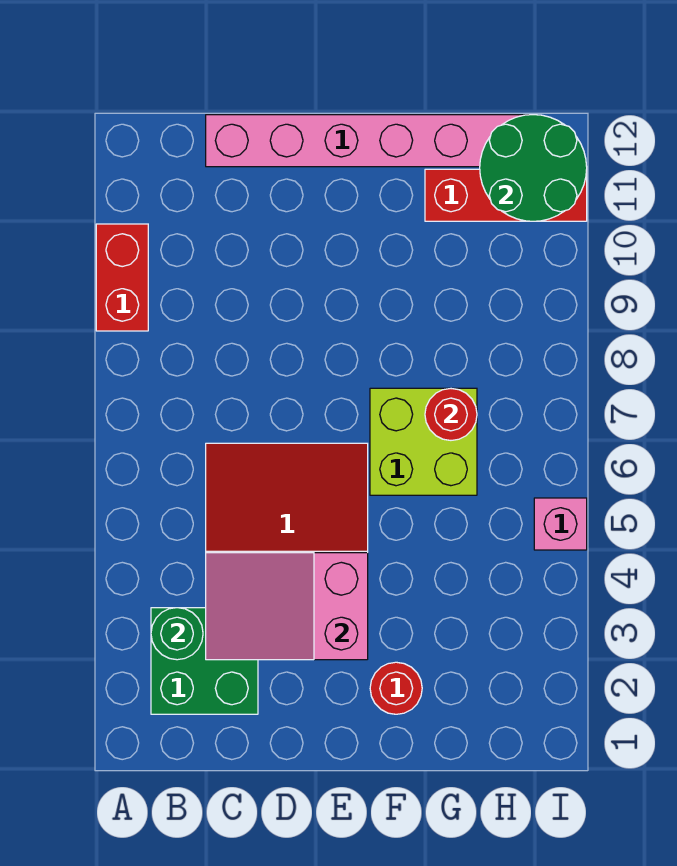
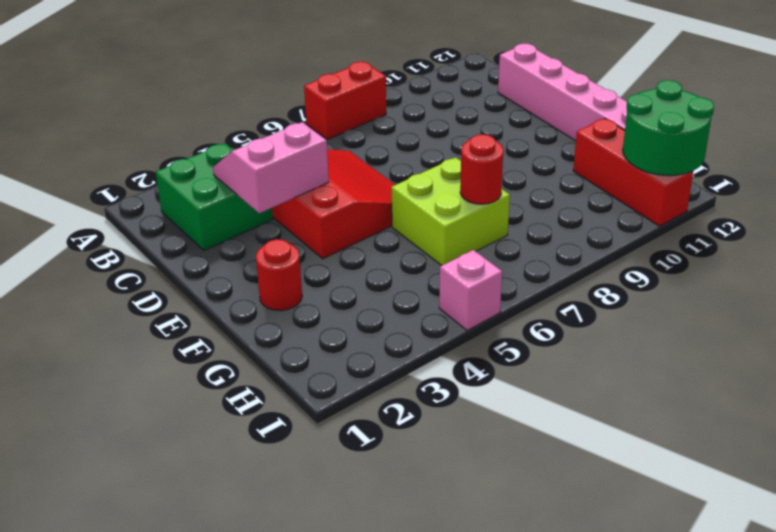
red brick A9:A10 level 1 -> red brick A7:A8 level 1
green round brick B3 level 2 -> none
pink slope C3:E4 level 2 top E -> pink slope C3:D4 level 2 top D

